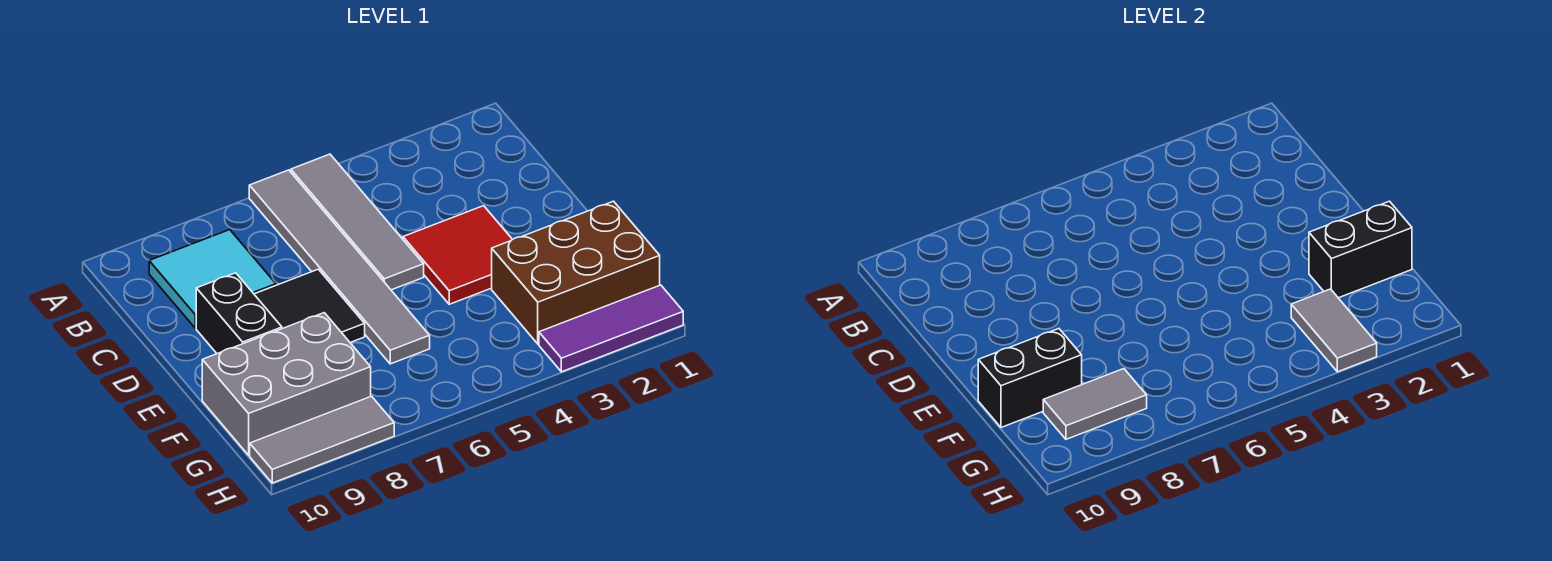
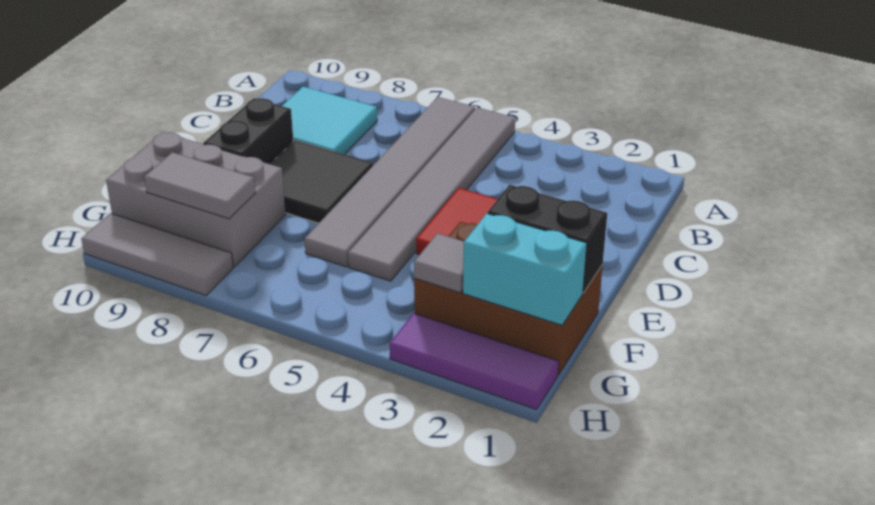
grey tile A5:D5 level 1 -> grey tile A5:F5 level 1
black brick F9:F10 level 2 -> none
none -> cyan brick G1:G2 level 2
grey tile G3:H3 level 2 -> grey tile G3 level 2

